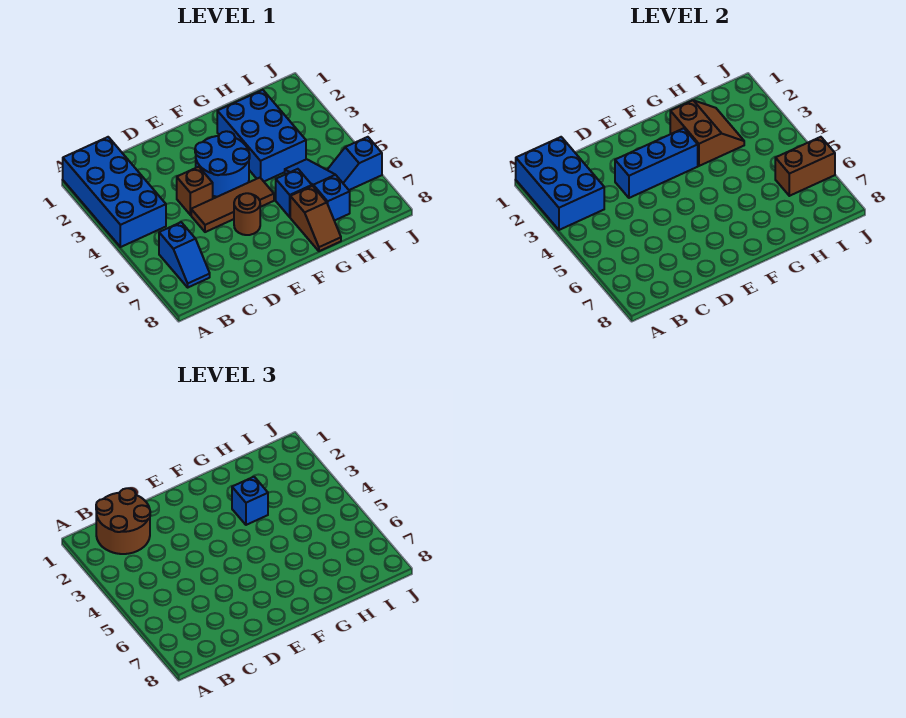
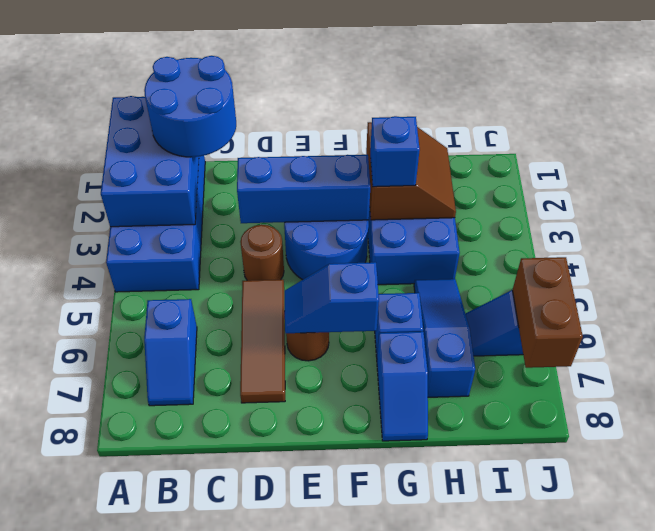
brown round brick B1:C2 level 3 -> blue round brick B1:C2 level 3
brown brick D4 level 1 -> brown round brick D4 level 1
brown tile D5:F5 level 1 -> brown tile D5:D7 level 1
none -> blue slope E6:F6 level 2 top F
brown slope G7:G8 level 1 top 7 -> blue slope G7:G8 level 1 top 7
brown brick I6:J6 level 2 -> brown brick J6:J7 level 2

